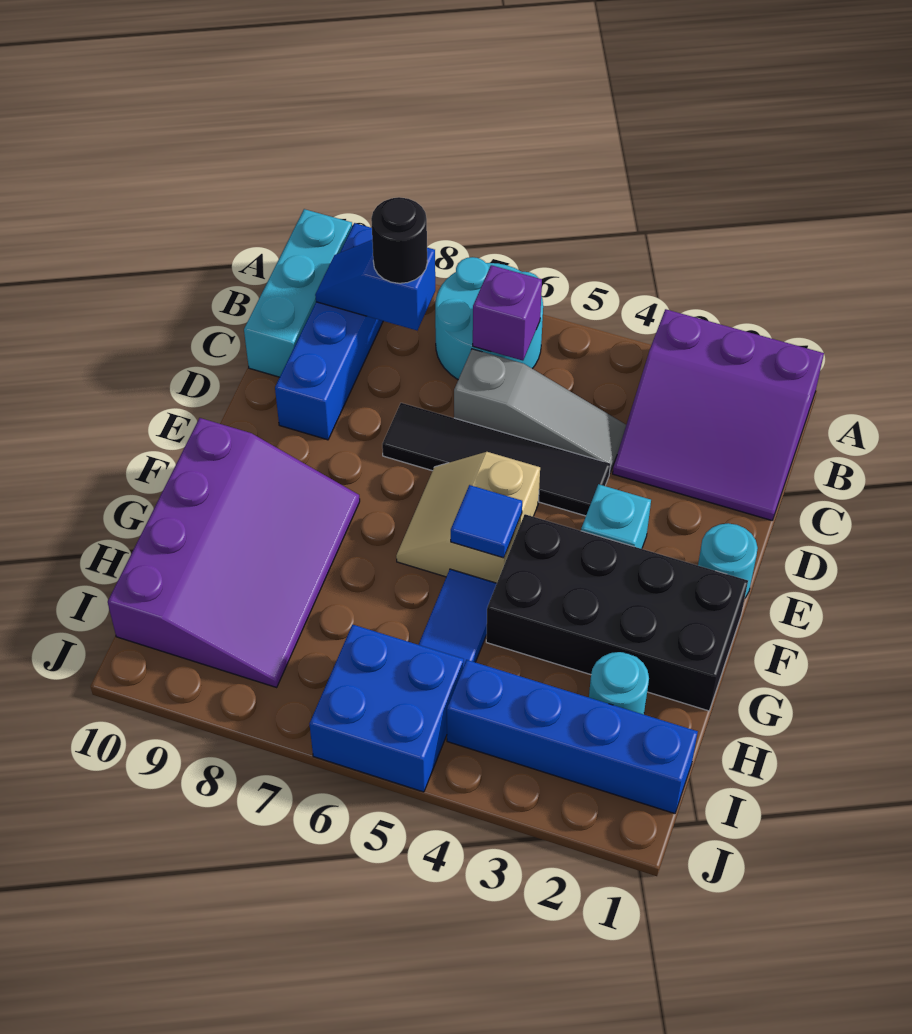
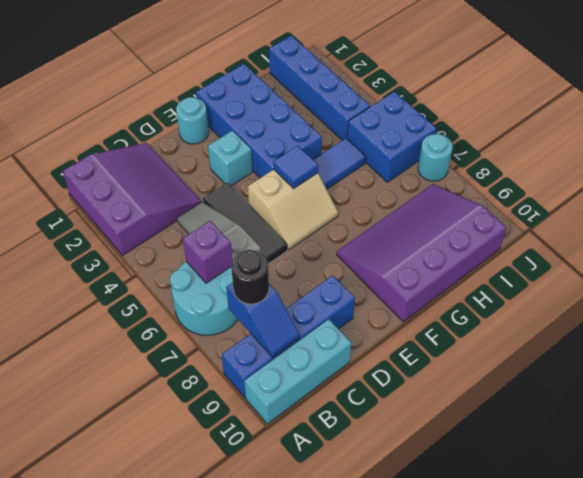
black tile D4:D7 level 1 -> black tile D4:D6 level 1
black brick F1:G4 level 1 -> blue brick F1:G4 level 1
cyan round brick H2 level 1 -> cyan round brick J7 level 1

